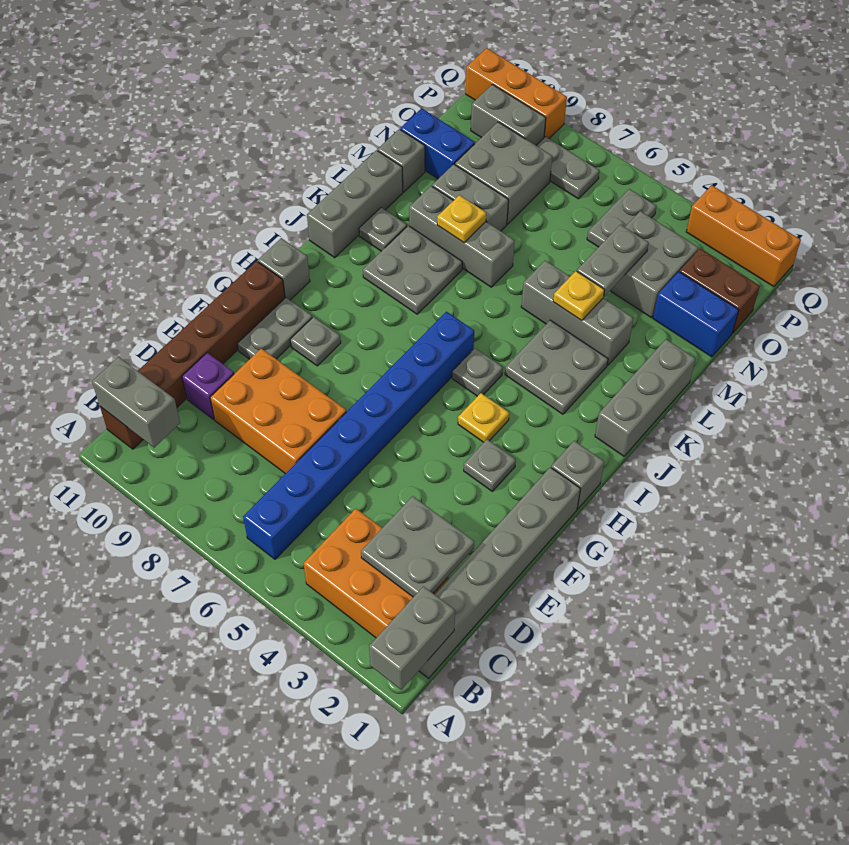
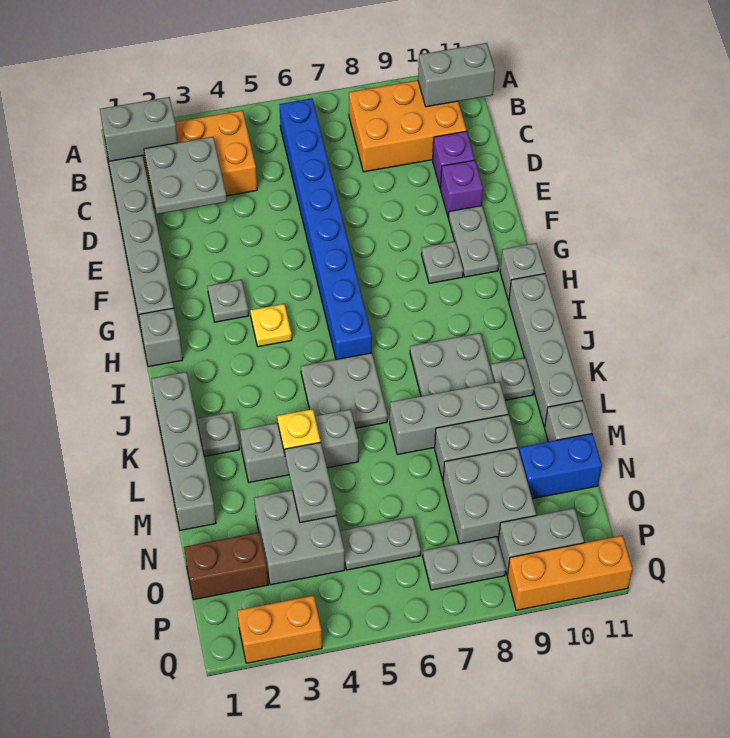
grey brick A1:B1 level 2 -> grey brick B1:B2 level 2
brown brick B11:G11 level 1 -> none
orange brick D7:E9 level 1 -> orange brick B8:C10 level 1
none -> purple brick E10 level 1
grey plate I5 level 1 -> grey plate K2 level 1
grey brick J1:L1 level 1 -> grey brick J1:M1 level 1
grey plate J3:K4 level 1 -> grey plate J5:K6 level 1
grey brick J11:L11 level 1 -> grey brick I11:L11 level 1
yellow plate L8 level 2 -> none
blue brick N1:N2 level 1 -> none
grey plate O5:P5 level 1 -> grey plate O5:O6 level 1
orange brick Q1:Q3 level 1 -> orange brick Q2:Q3 level 1

